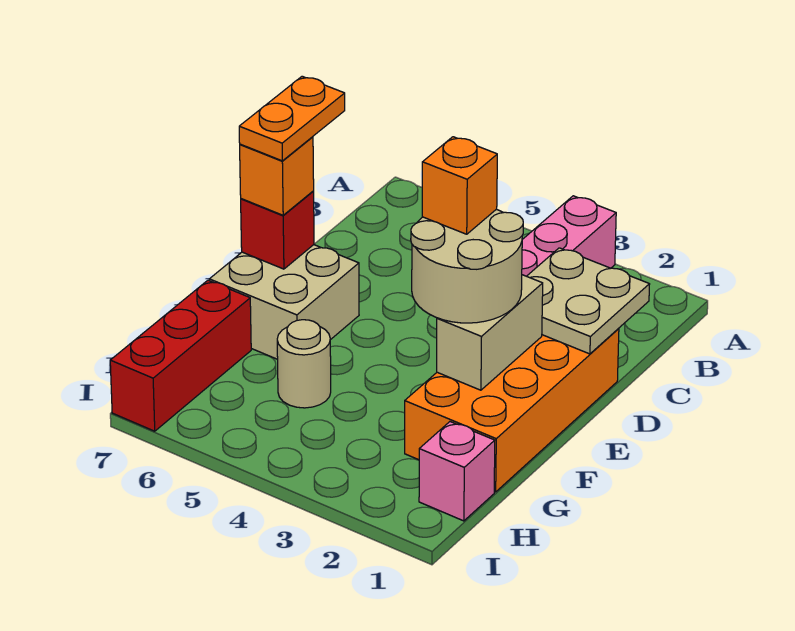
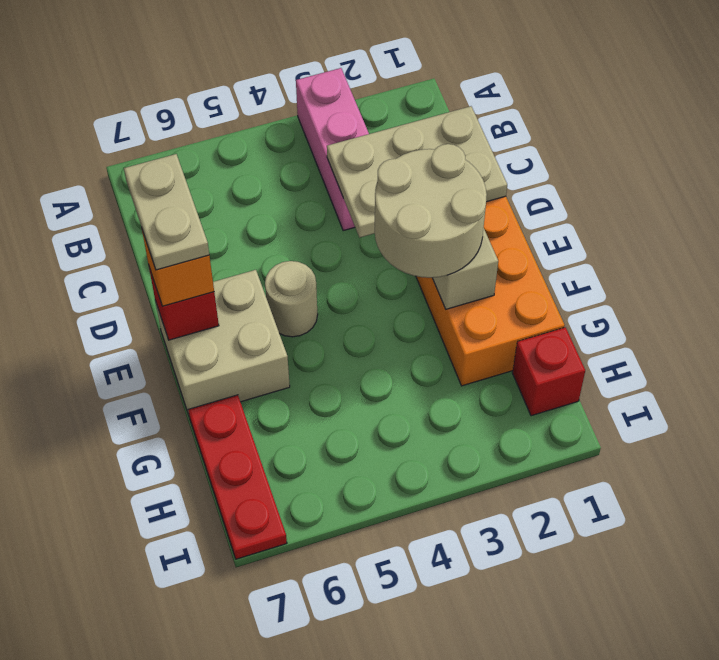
tan plate C1:D2 level 2 -> tan plate C1:D3 level 2
orange plate D7:E7 level 4 -> tan plate D7:E7 level 4
orange brick E3 level 4 -> none
tan round brick G5 level 1 -> tan round brick E5 level 1
red brick G7:I7 level 1 -> red plate G7:I7 level 1
pink brick H1 level 1 -> red brick H1 level 1

